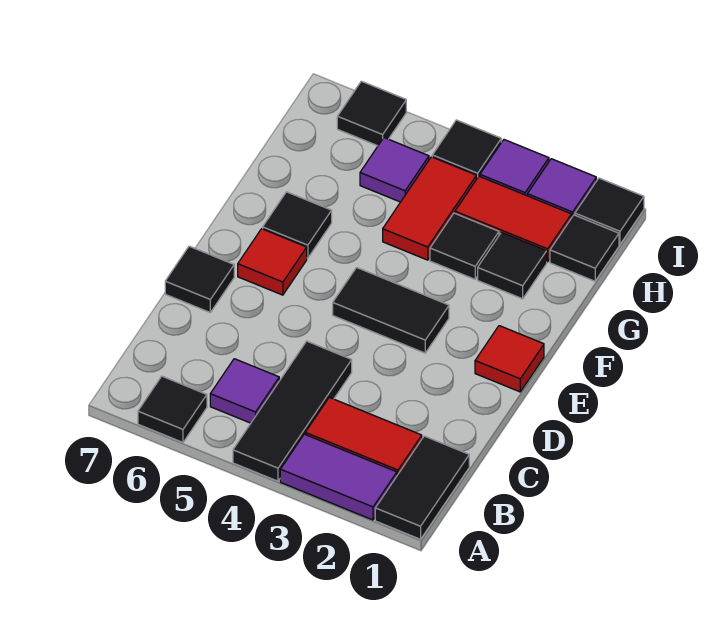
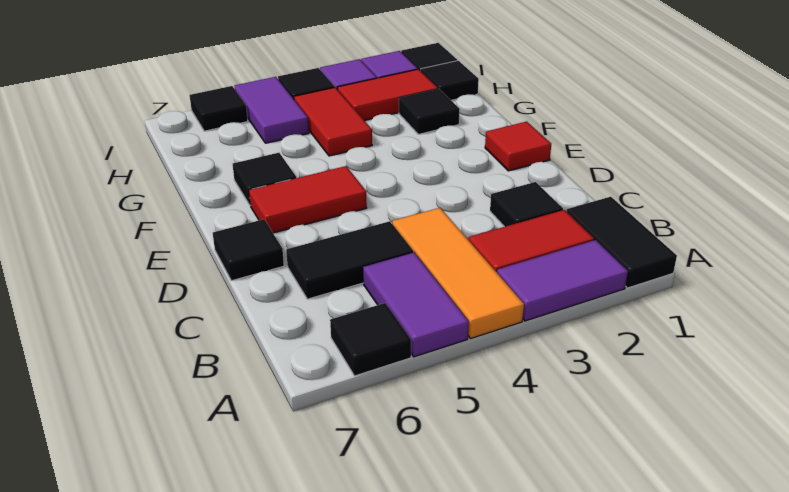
black tile A4:C4 level 1 -> orange tile A4:C4 level 1
purple tile B5 level 1 -> purple tile A5:B5 level 1
black tile E3:E4 level 1 -> black tile C5:C6 level 1
red tile E6 level 1 -> red tile E5:E6 level 1
black tile G3 level 1 -> black tile C2 level 1
purple tile H5 level 1 -> purple tile H5:I5 level 1

